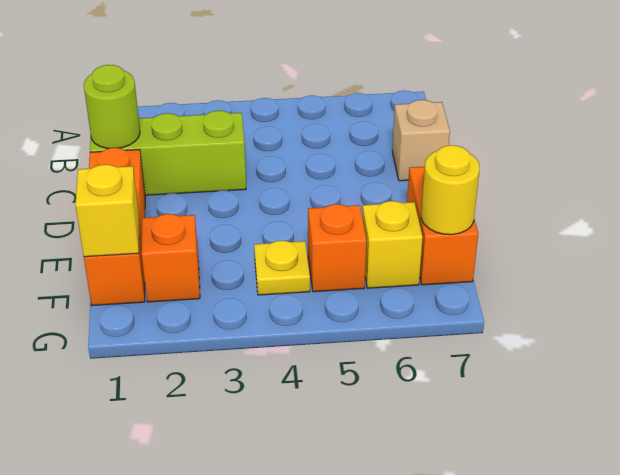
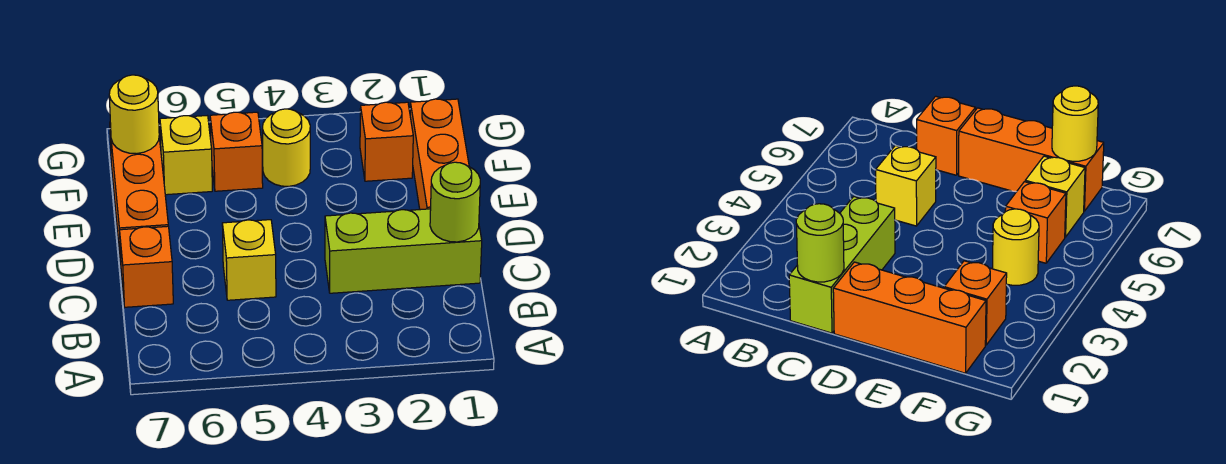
tan brick C7 level 1 -> orange brick C7 level 1
orange brick E7:F7 level 1 -> orange brick D7:F7 level 1
yellow brick F1 level 2 -> yellow brick C5 level 1
yellow plate F4 level 1 -> yellow round brick F4 level 1

